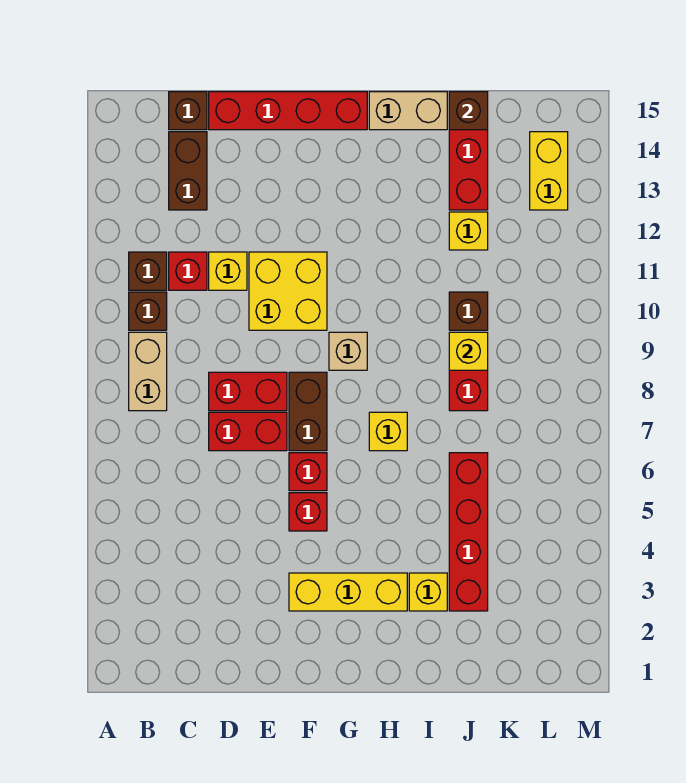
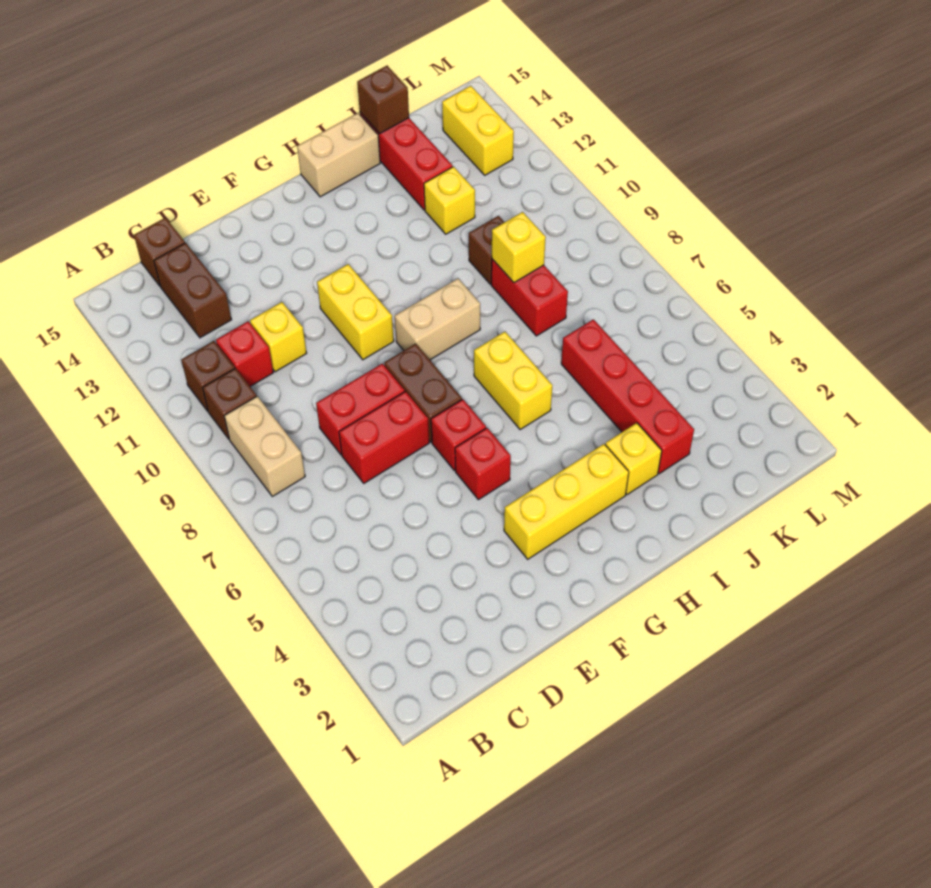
red brick D15:G15 level 1 -> none
yellow brick E10:F11 level 1 -> yellow brick F10:F11 level 1
tan brick G9 level 1 -> tan brick G9:H9 level 1
yellow brick H7 level 1 -> yellow brick H6:H7 level 1

